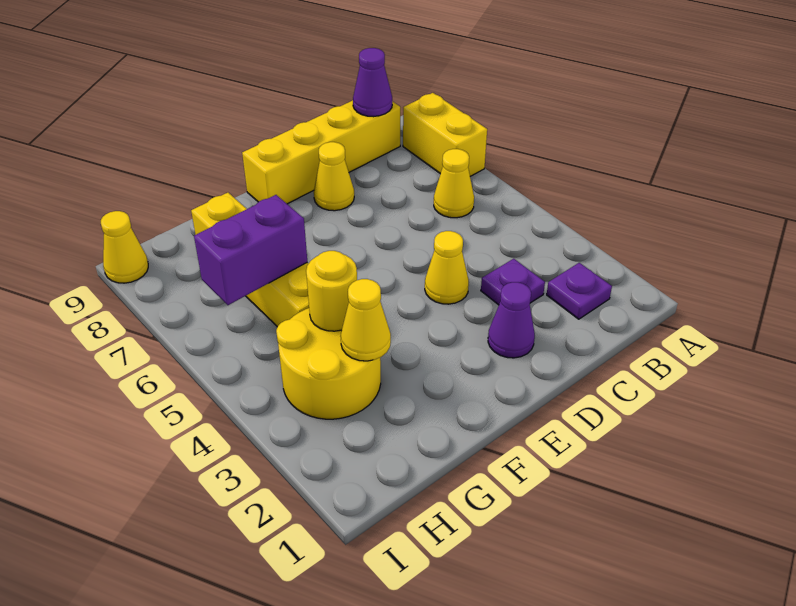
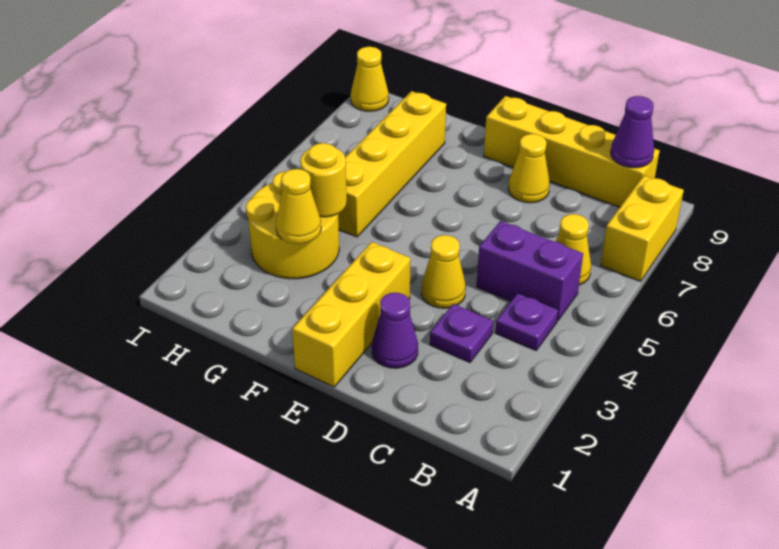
purple plate B2 level 1 -> purple plate B4 level 1
none -> yellow brick E1:E3 level 1
purple brick G6:H6 level 2 -> purple brick B5:C5 level 1

